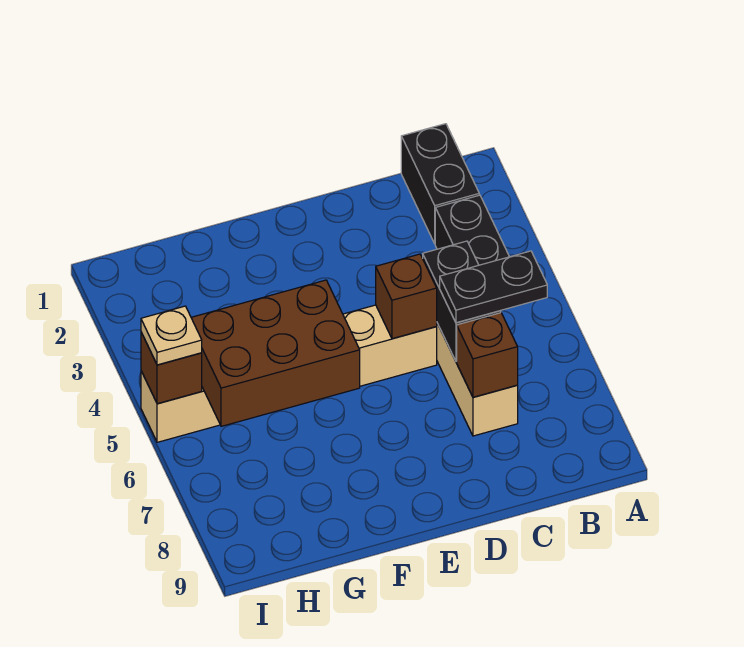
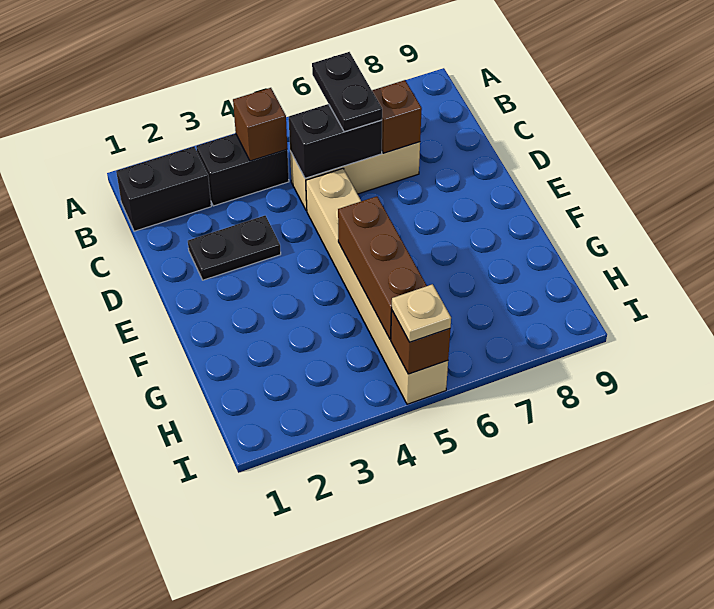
none -> black plate D2:D3 level 1
brown brick D5 level 2 -> brown brick B4 level 2
brown brick F5:H6 level 2 -> brown brick F5:H5 level 2

